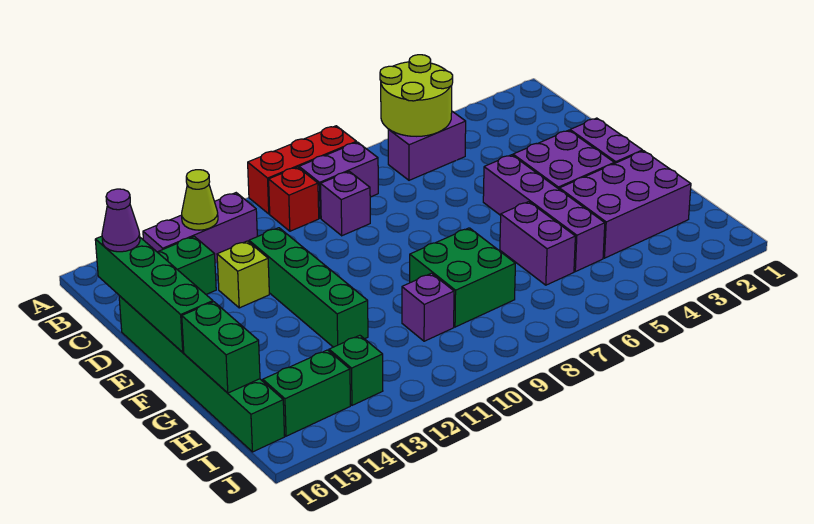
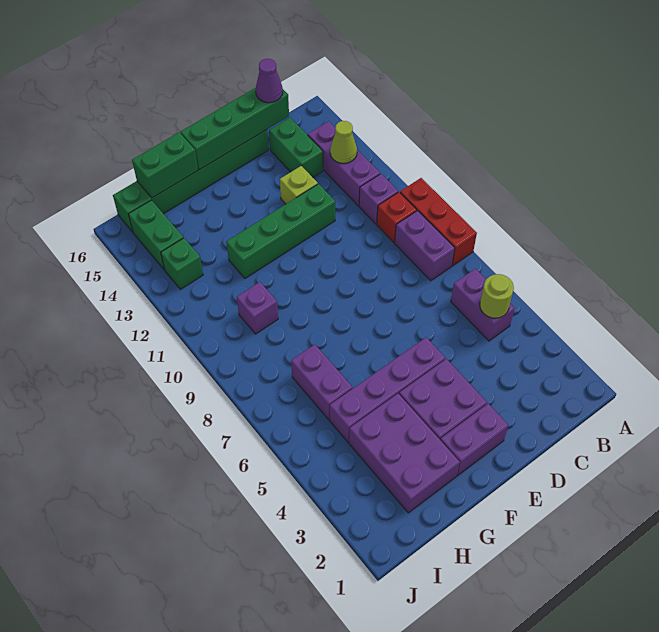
lime round brick A5:B6 level 2 -> lime round brick B5 level 2
purple brick C9 level 1 -> purple brick B11 level 1
purple brick G6:H6 level 1 -> purple brick H6:H7 level 1
green brick G8:H9 level 1 -> none

